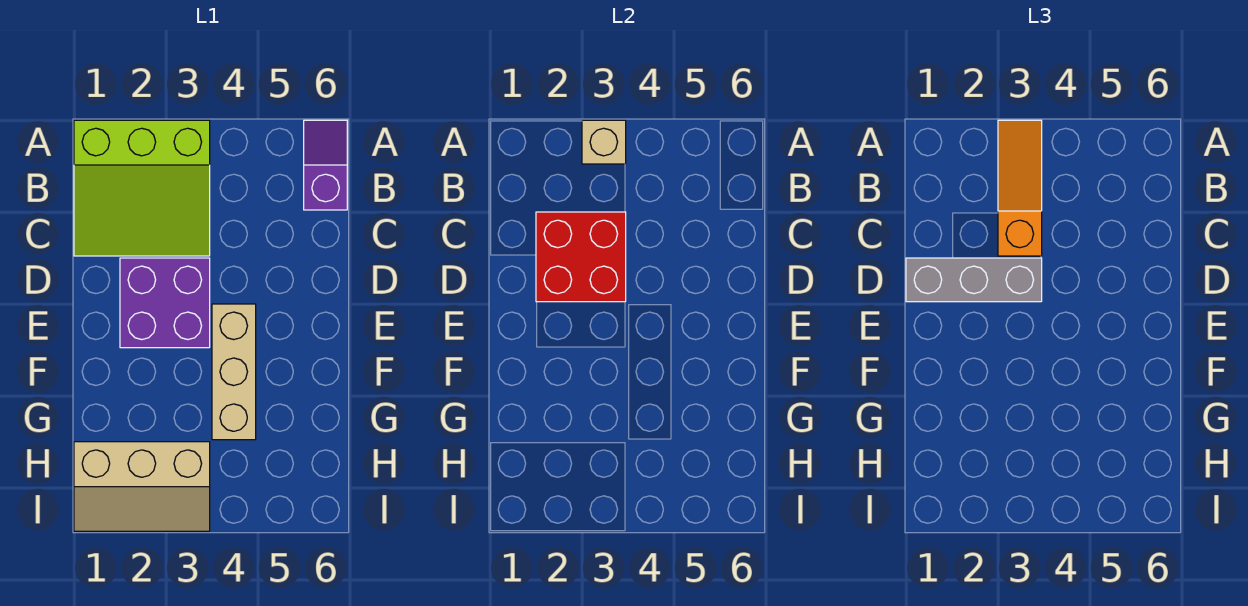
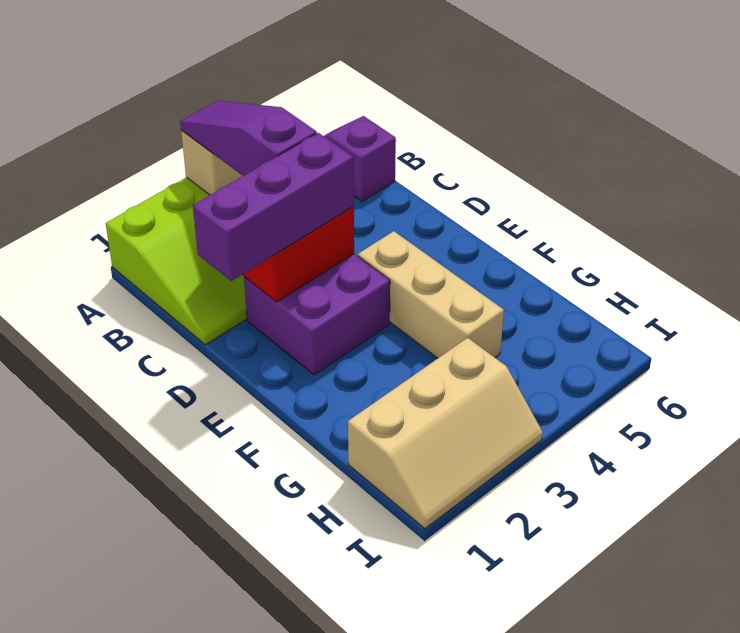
orange slope A3:C3 level 3 top C -> purple slope A3:C3 level 3 top C
grey brick D1:D3 level 3 -> purple brick D1:D3 level 3

